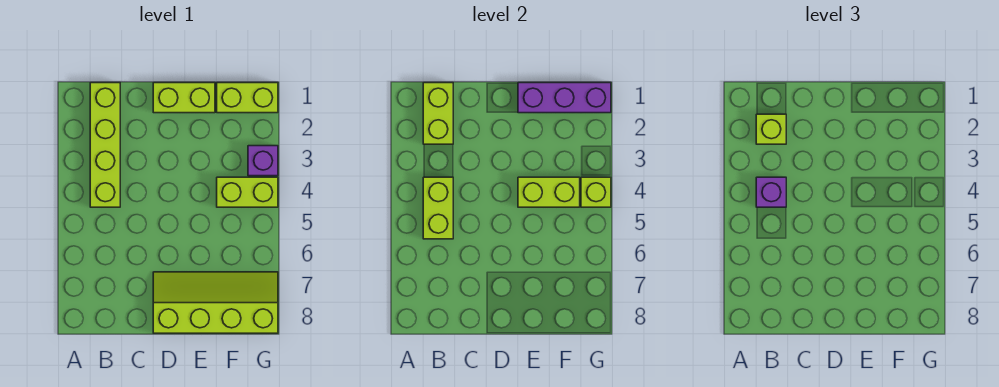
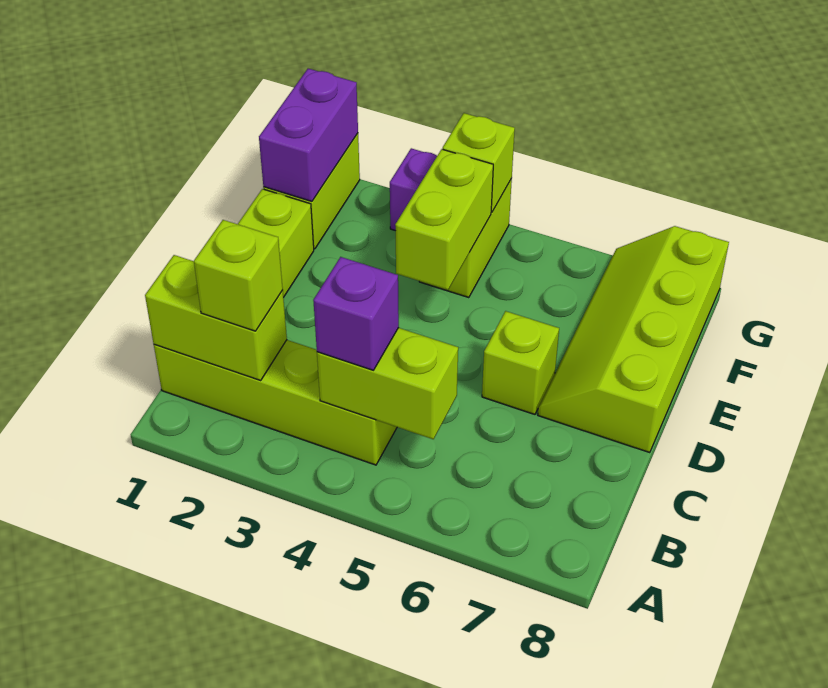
none -> lime brick D6 level 1
purple brick E1:G1 level 2 -> purple brick F1:G1 level 2

